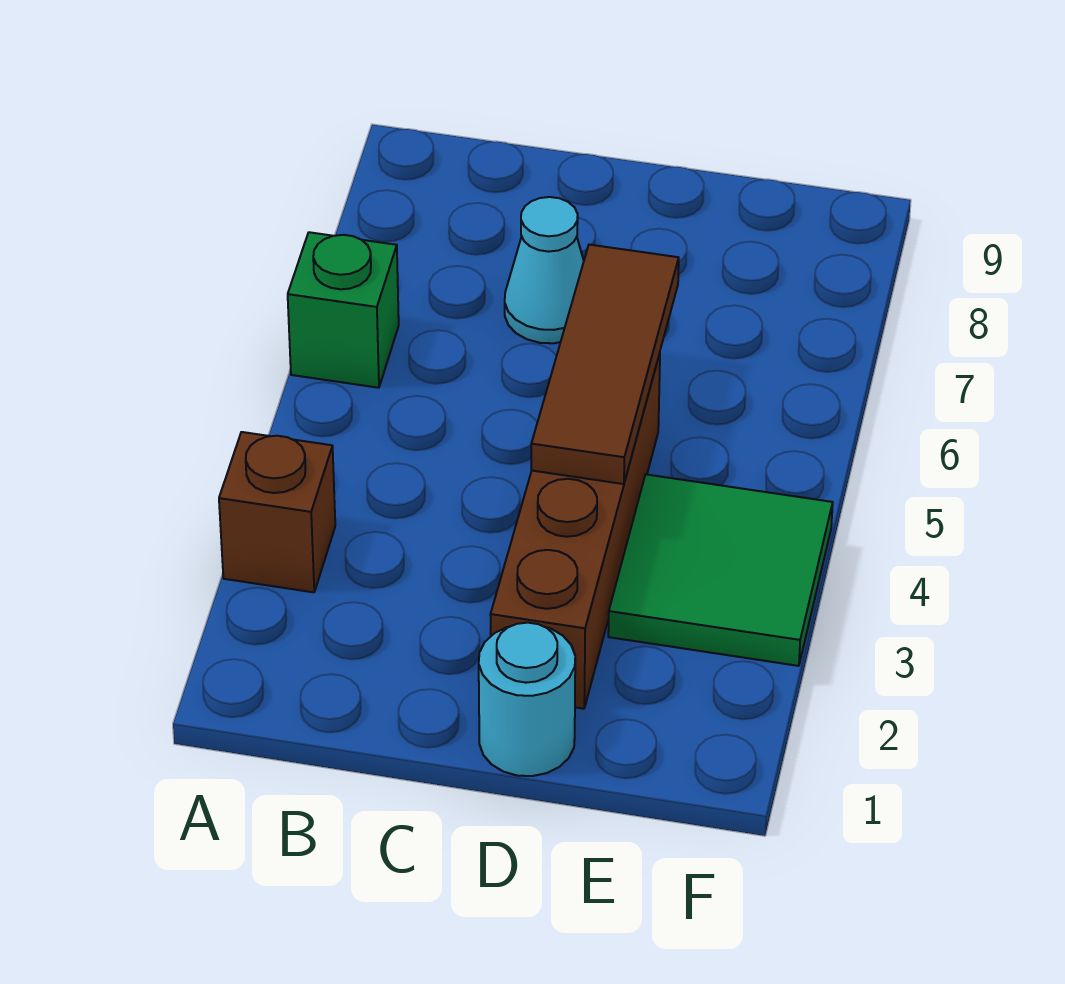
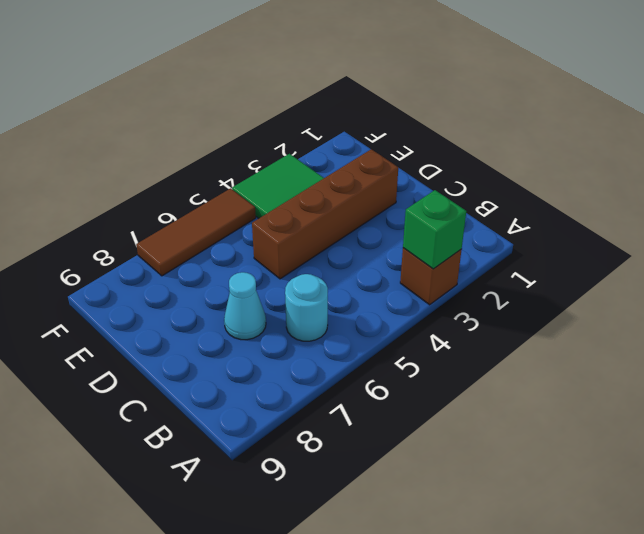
green brick A6 level 1 -> green brick A3 level 2
cyan round brick D1 level 1 -> cyan round brick B6 level 1
brown tile D4:D6 level 2 -> brown tile F5:F7 level 1

